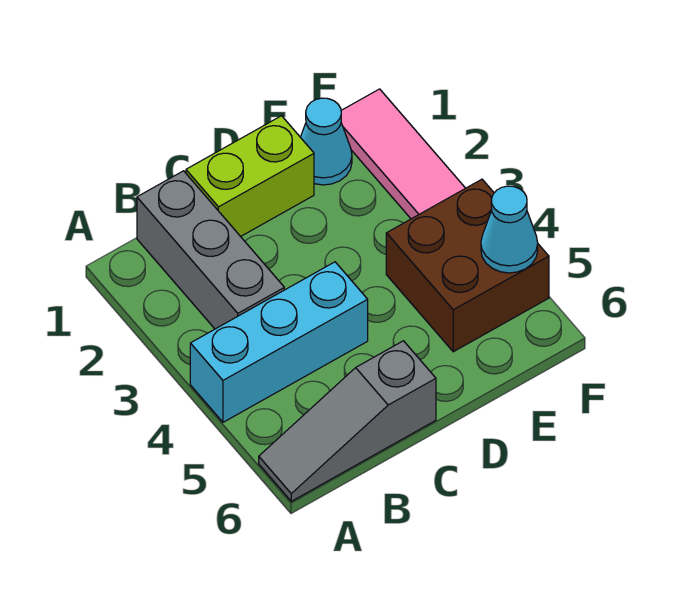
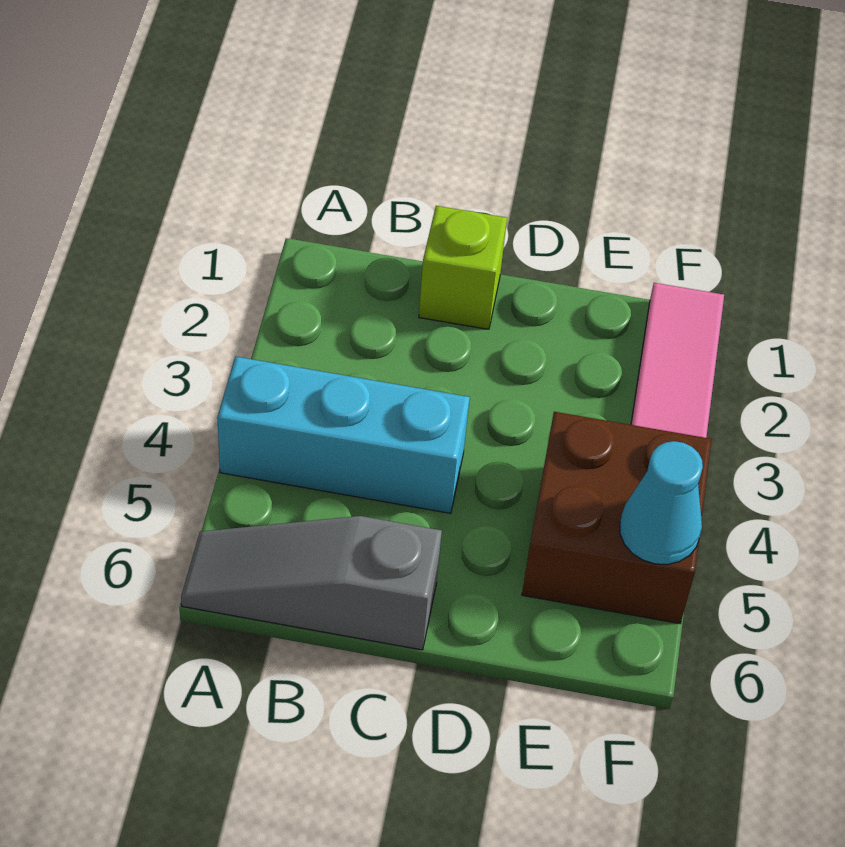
grey brick B1:B3 level 1 -> none
lime brick C1:D1 level 1 -> lime brick C1 level 1
cyan cone E1 level 1 -> none

